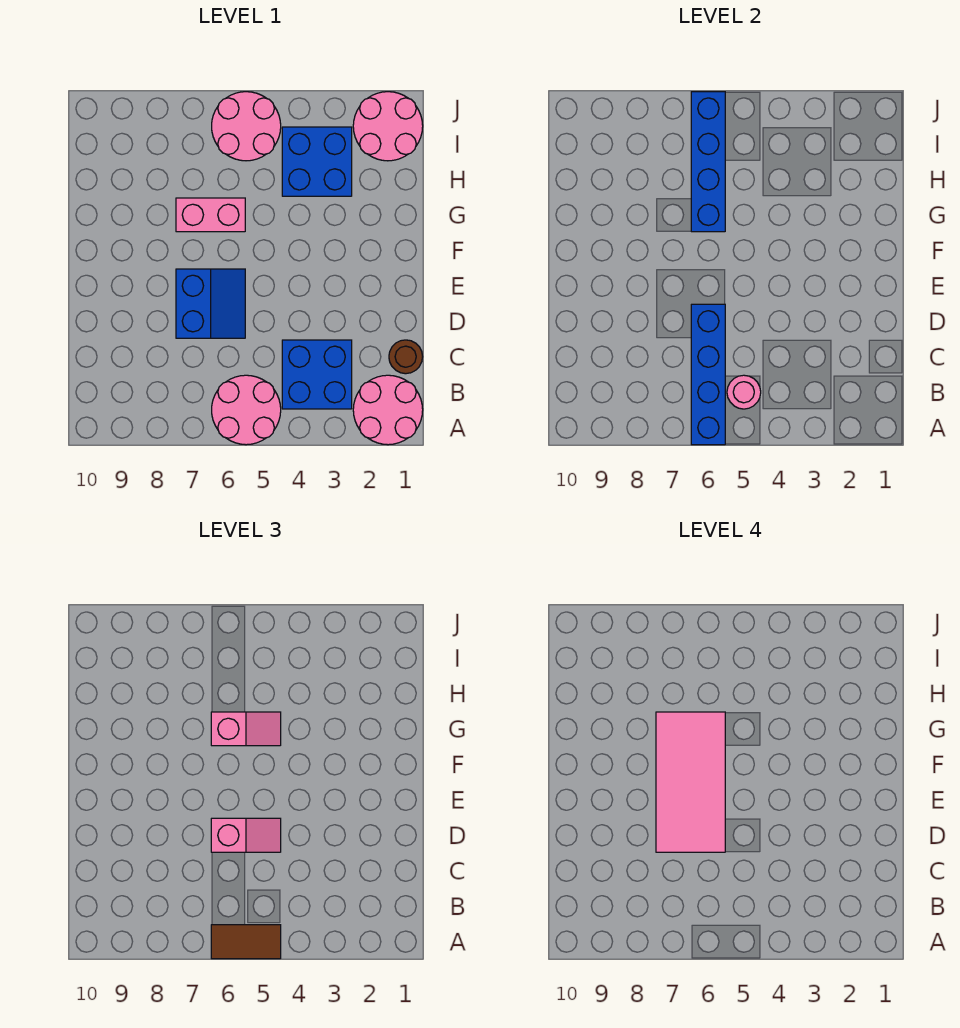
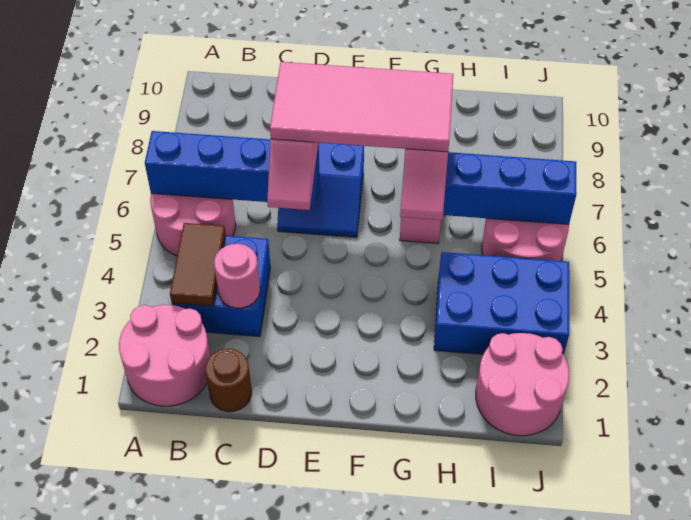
brown tile A5:A6 level 3 -> brown tile B3:B4 level 2
pink round brick B5 level 2 -> pink round brick C3 level 2
blue brick H3:I4 level 1 -> blue brick H3:J4 level 1

